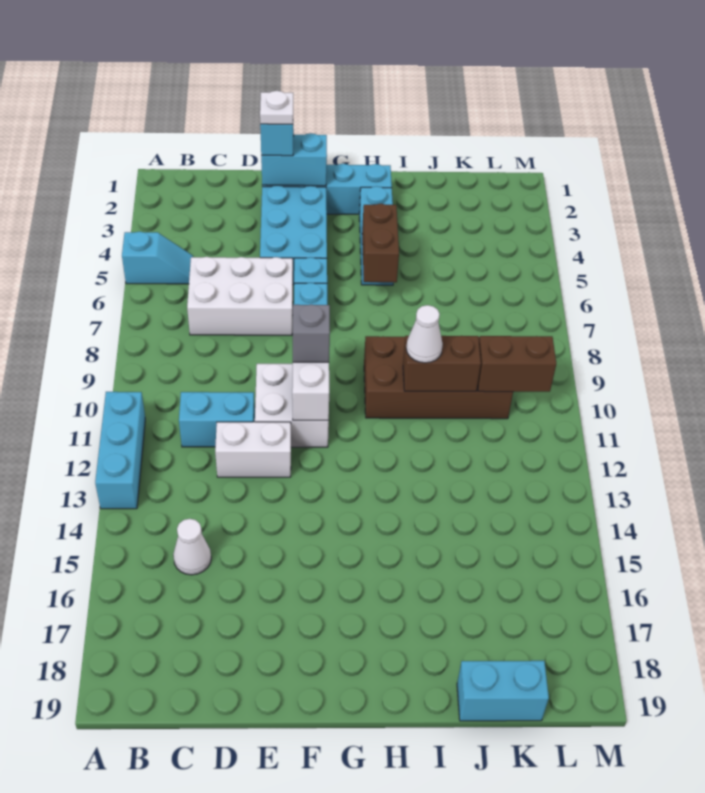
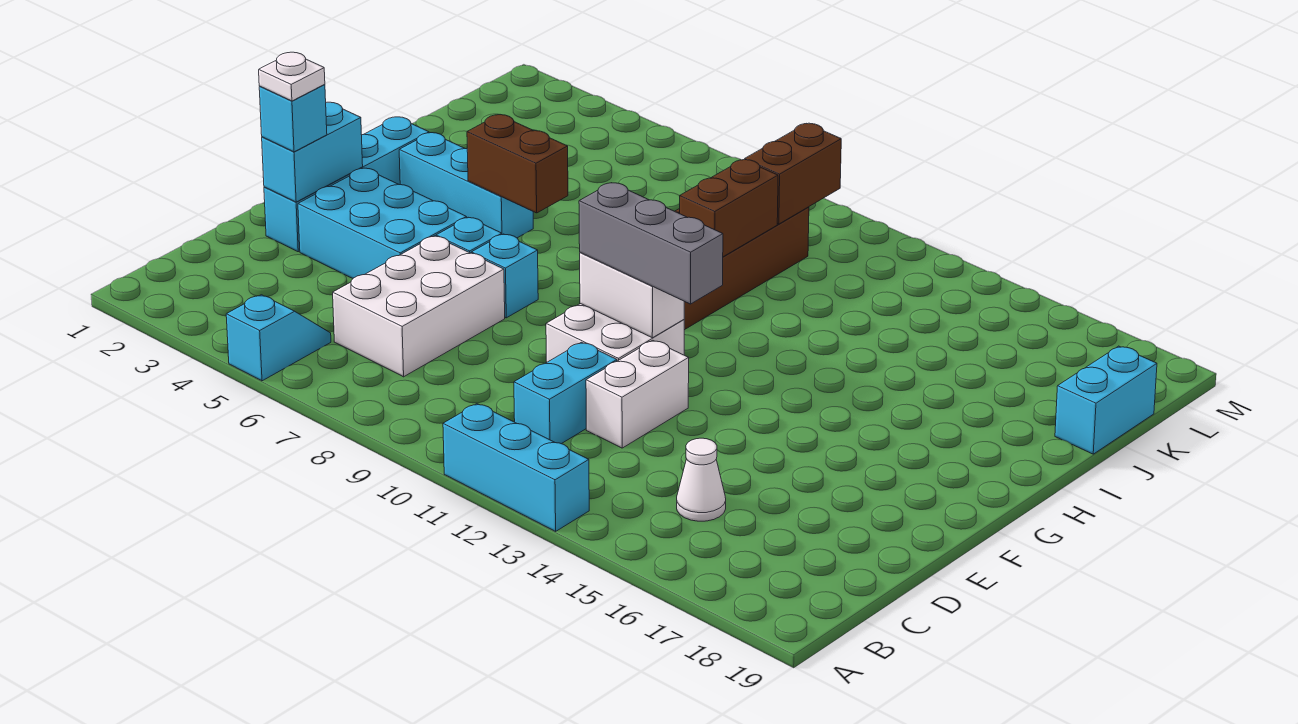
grey brick F10 level 3 -> grey brick F10:F12 level 3
white cone I10 level 3 -> none

